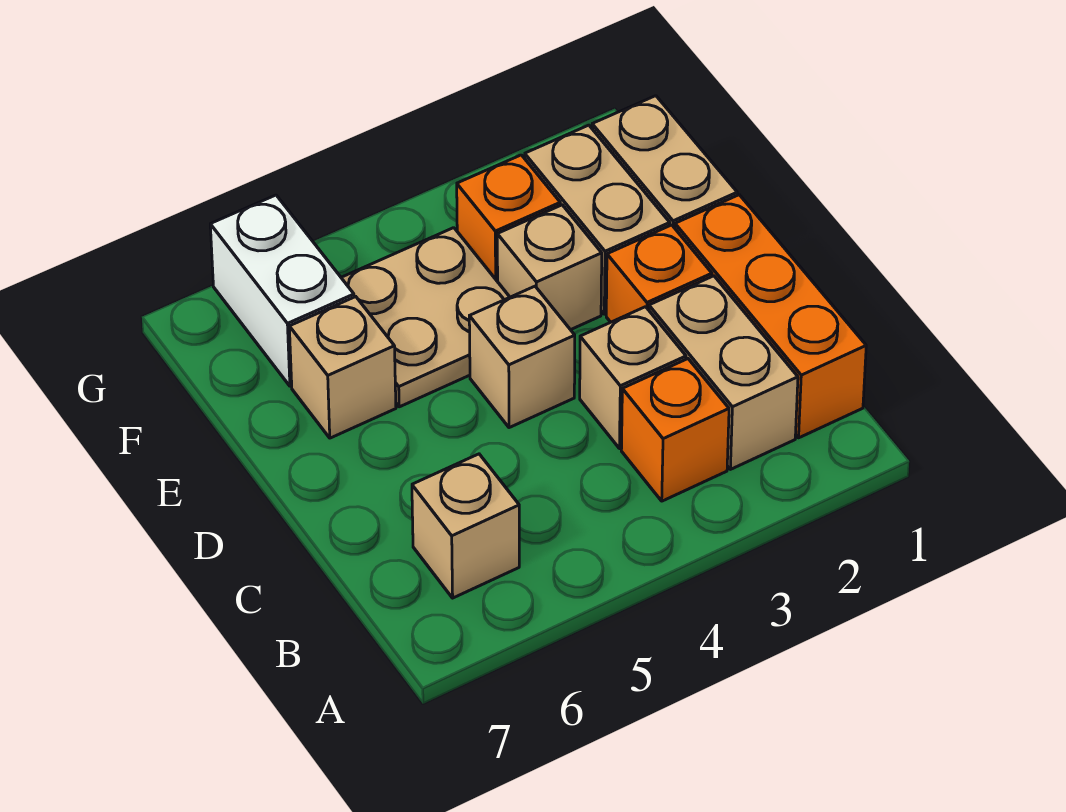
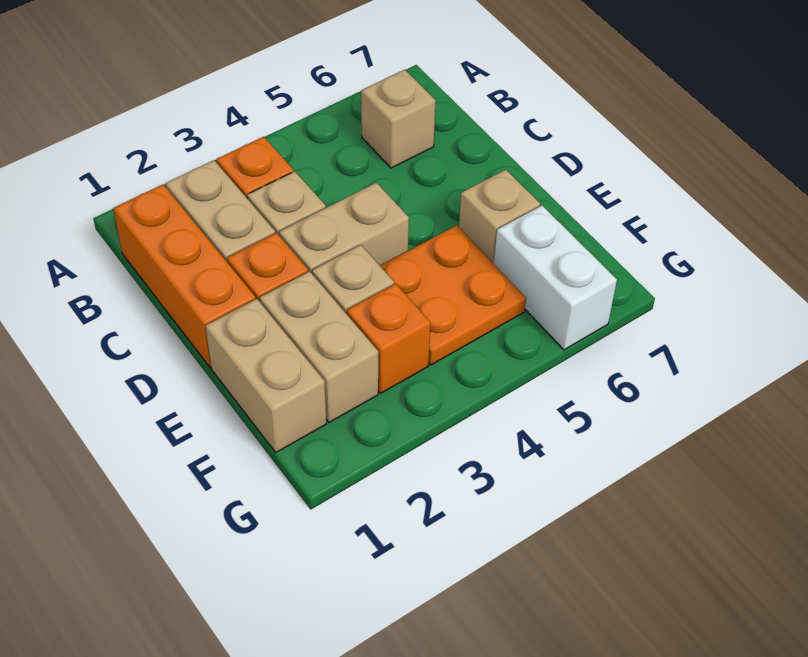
tan brick D4 level 1 -> tan brick D3:D4 level 1
tan plate E4:F5 level 1 -> orange plate E4:F5 level 1

